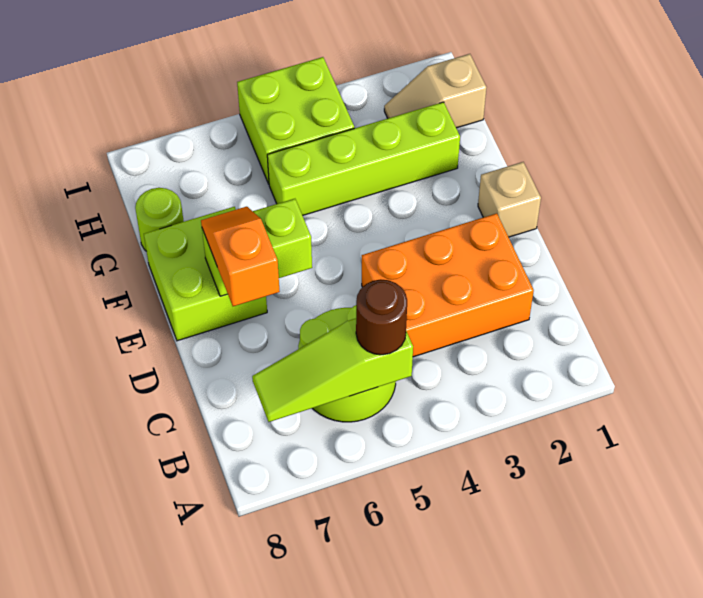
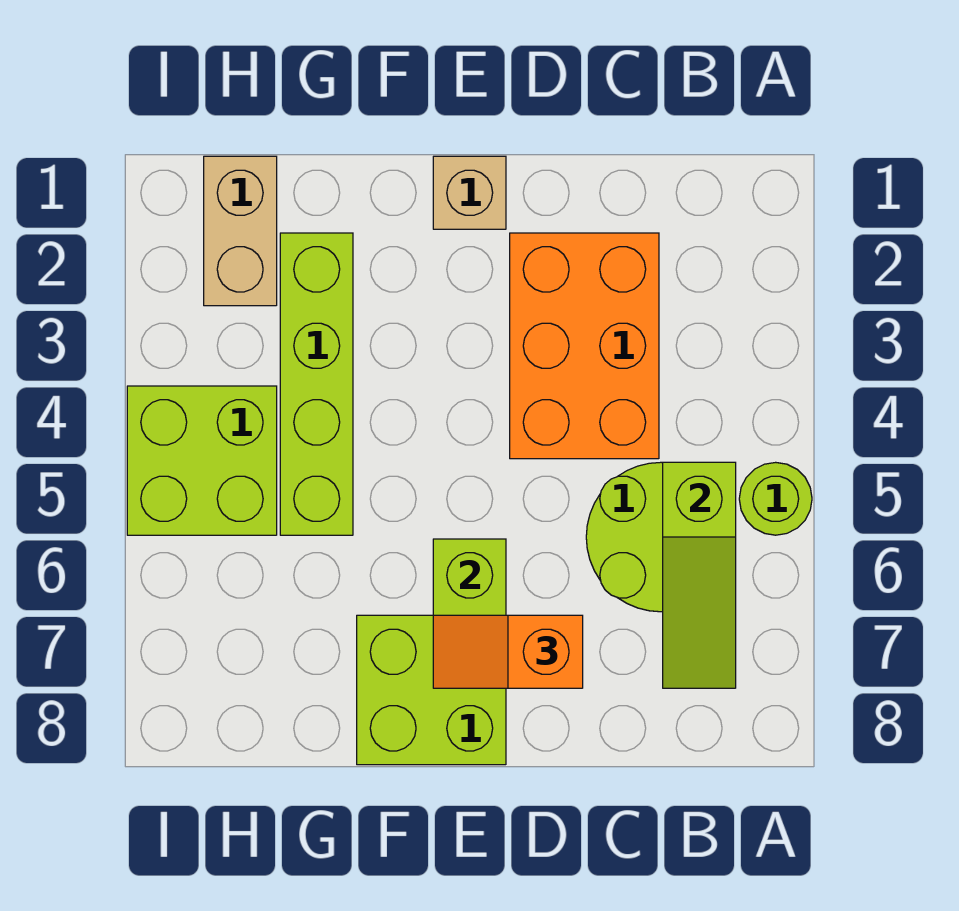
brown round brick B5 level 3 -> none
lime round brick G8 level 1 -> lime round brick A5 level 1
tan slope H1:H2 level 1 top 1 -> tan brick H1:H2 level 1

